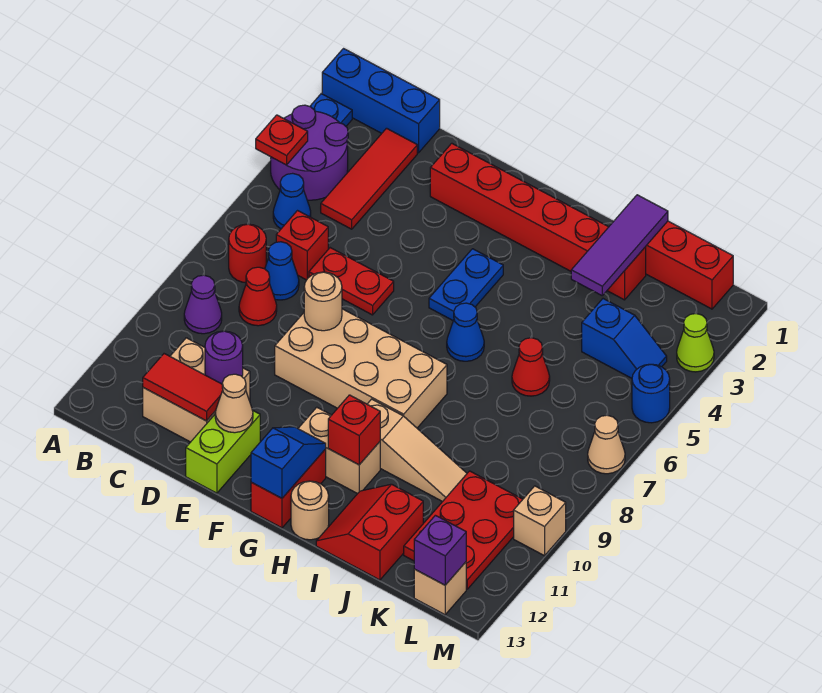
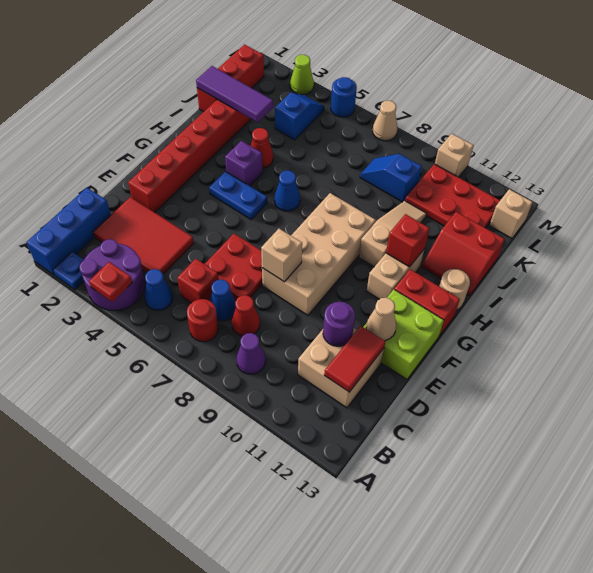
red tile C2:C4 level 1 -> red tile C2:D4 level 1
red plate D6:E6 level 1 -> red plate D6:E7 level 1
tan round brick E8 level 2 -> tan brick E8 level 2
lime brick E12:E13 level 1 -> lime brick E12:F13 level 1
blue slope G12:G13 level 2 top 13 -> blue slope K8:K9 level 1 top 9
red cone J6 level 1 -> red cone I4 level 1
purple brick L13 level 2 -> purple brick H4 level 1

